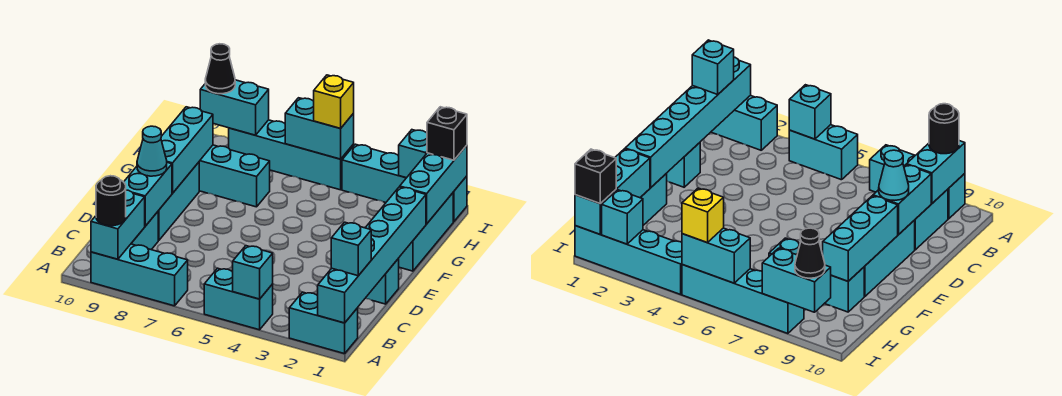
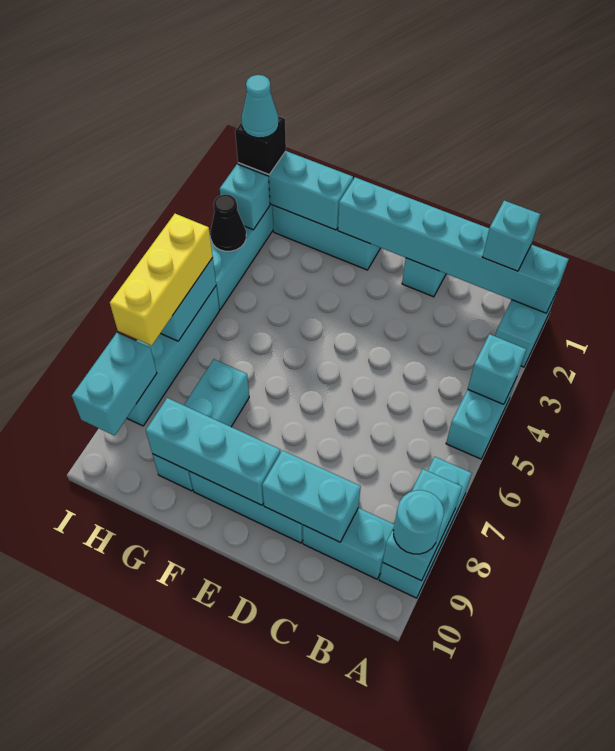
cyan brick A9:B9 level 2 -> cyan brick A8:A9 level 2
black round brick A9 level 3 -> cyan round brick A9 level 3
cyan cone D9 level 3 -> cyan cone I1 level 4
yellow brick I5 level 3 -> yellow brick I5:I7 level 3
black cone I9 level 3 -> black cone I3 level 2

